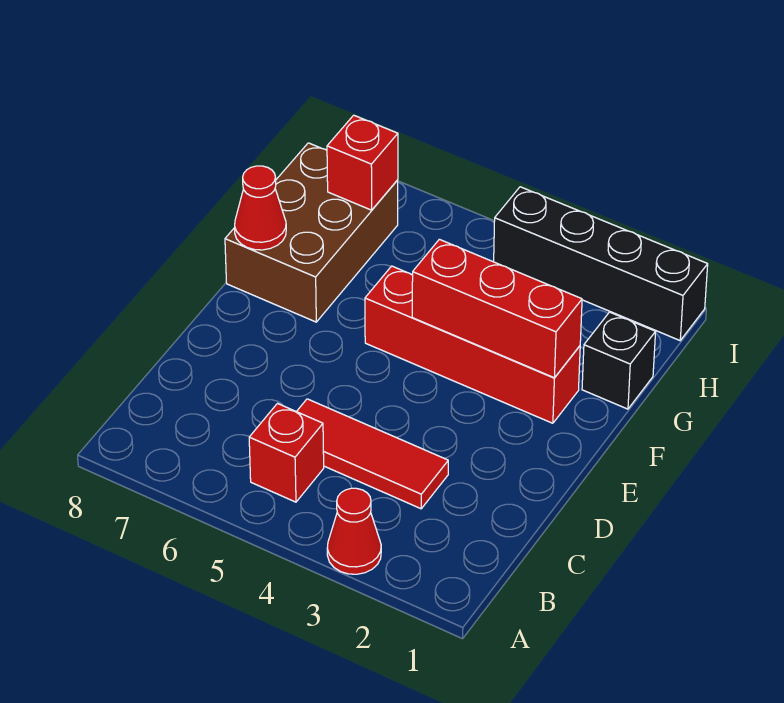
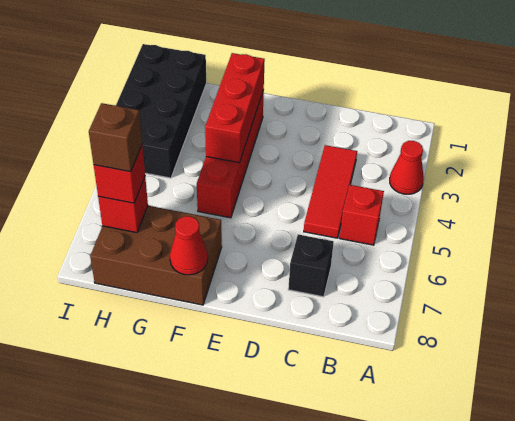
black brick G1 level 1 -> black brick C7 level 1
none -> red brick H7 level 3
none -> brown brick H7 level 4
black brick I1:I4 level 1 -> black brick H1:I4 level 1

